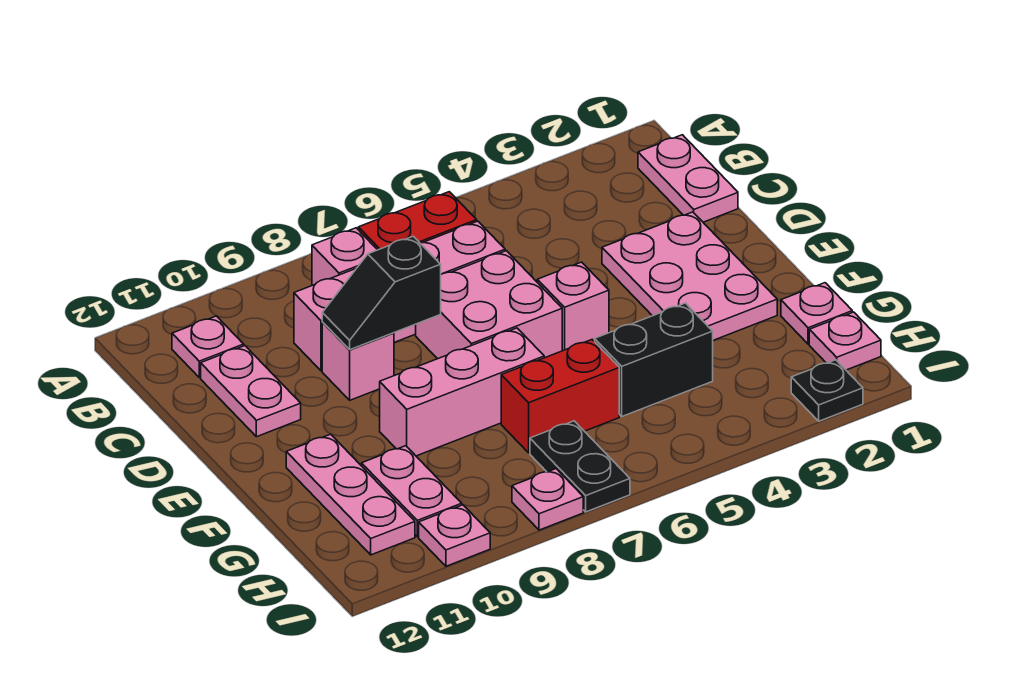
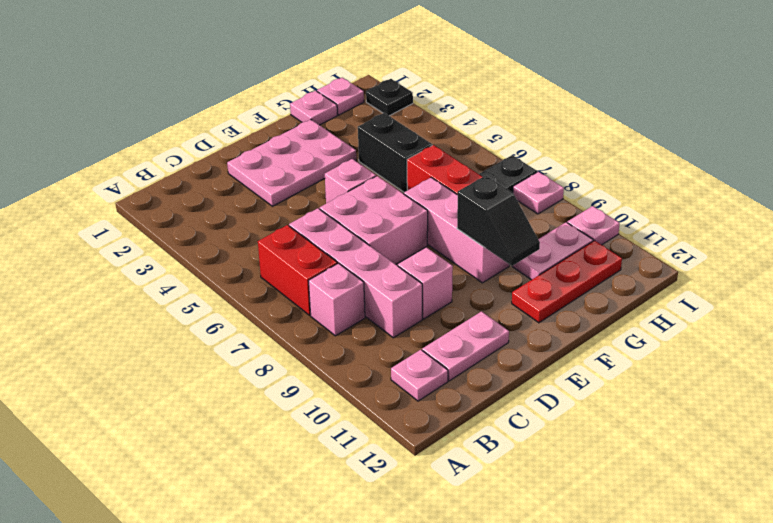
pink plate B1:C1 level 1 -> none
black slope D8:D9 level 2 top 8 -> black slope F9:F10 level 2 top 9
pink plate F11:H11 level 1 -> red plate F11:H11 level 1

